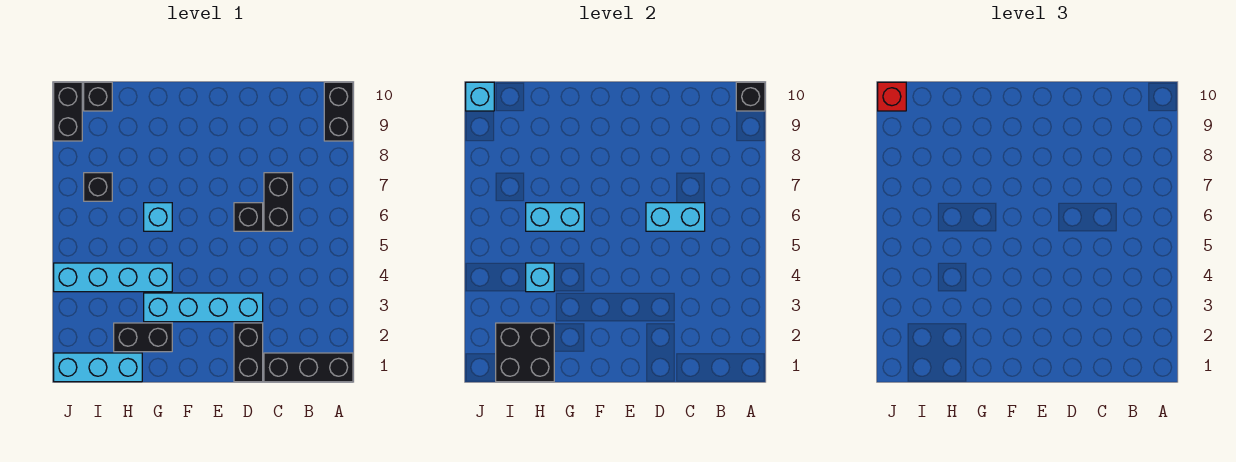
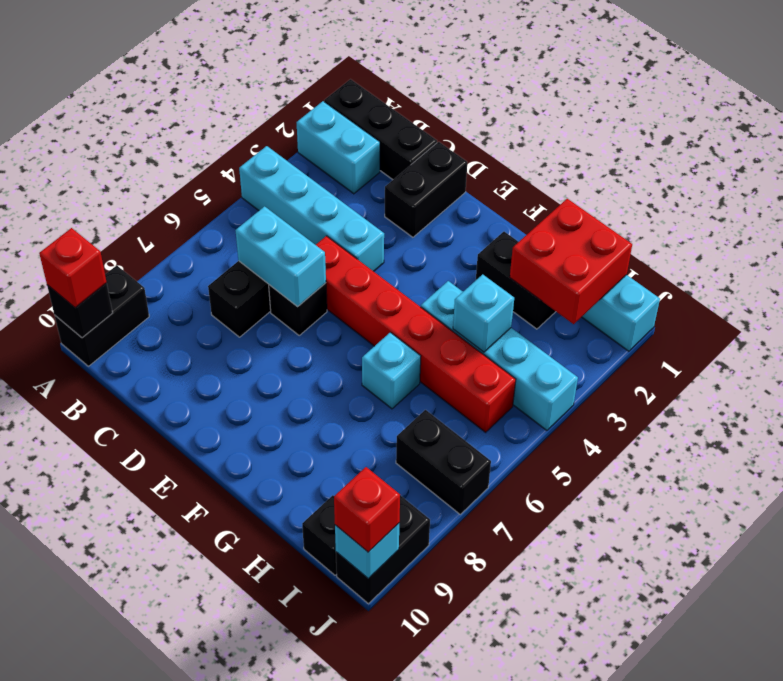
none -> red brick A10 level 3
cyan brick D3:G3 level 1 -> cyan brick A4:D4 level 1
none -> red brick D5:I5 level 1
cyan brick G6:H6 level 2 -> cyan brick A2:B2 level 1
black brick H1:I2 level 2 -> red brick H1:I2 level 2
black brick I7 level 1 -> black brick I7:J7 level 1

